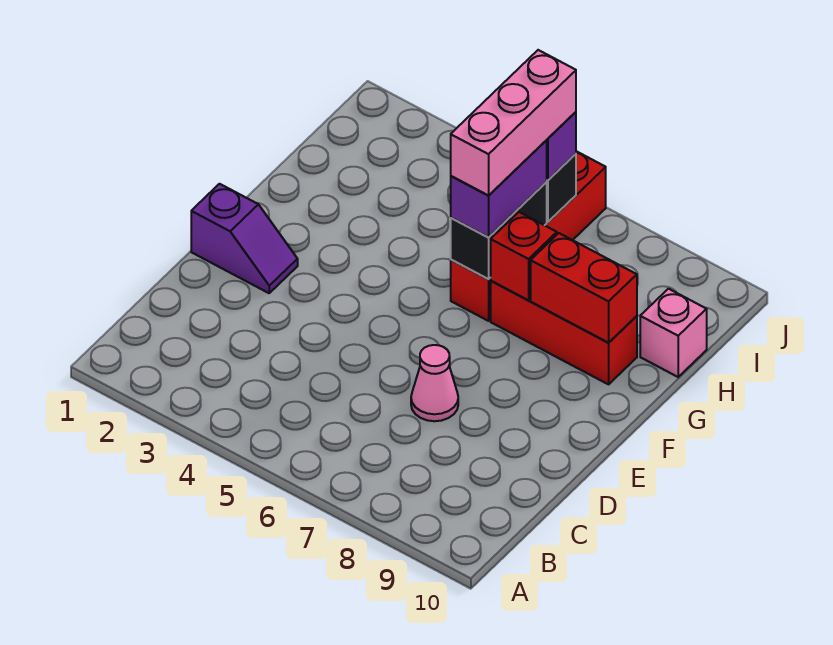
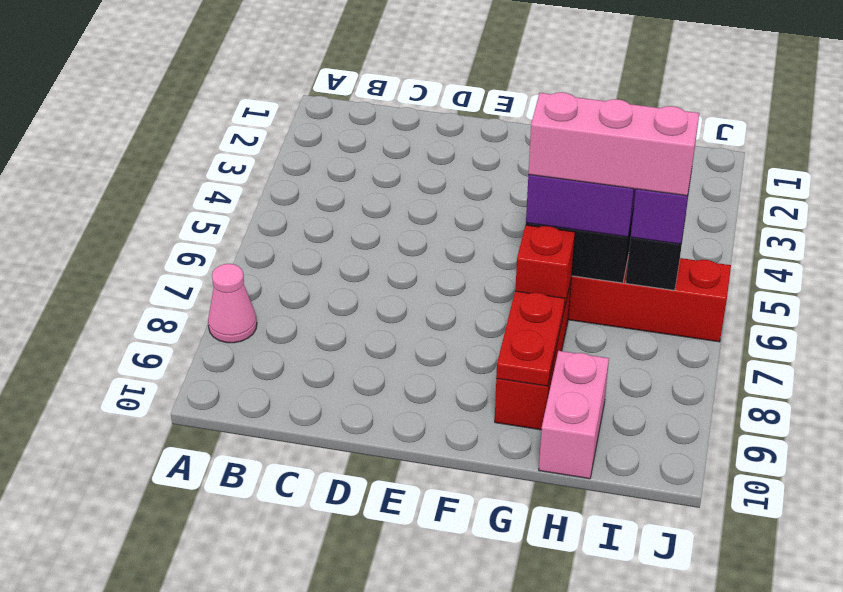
pink cone D7 level 1 -> pink cone A8 level 1
purple slope E1:E2 level 1 top 1 -> none
red brick G8:G9 level 2 -> red plate G8:G9 level 2
pink brick H10 level 1 -> pink brick H9:H10 level 1

